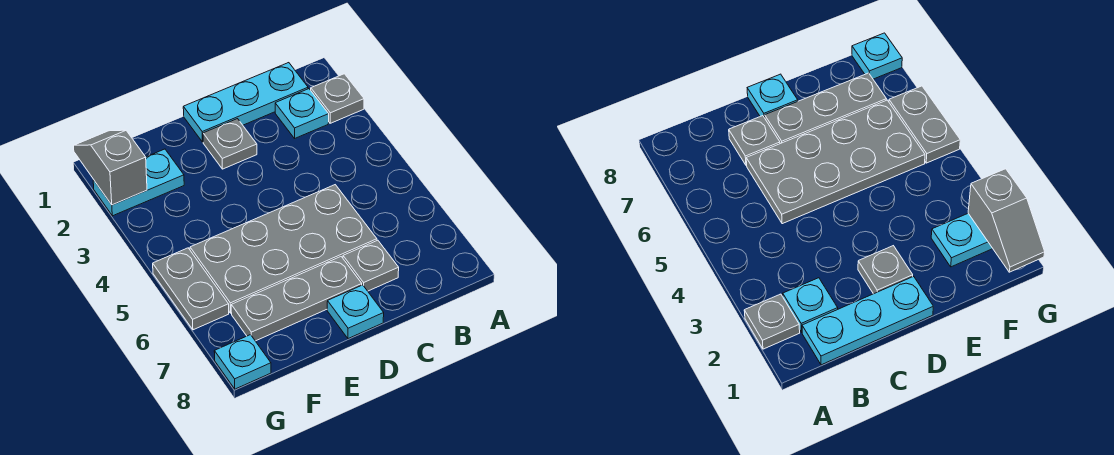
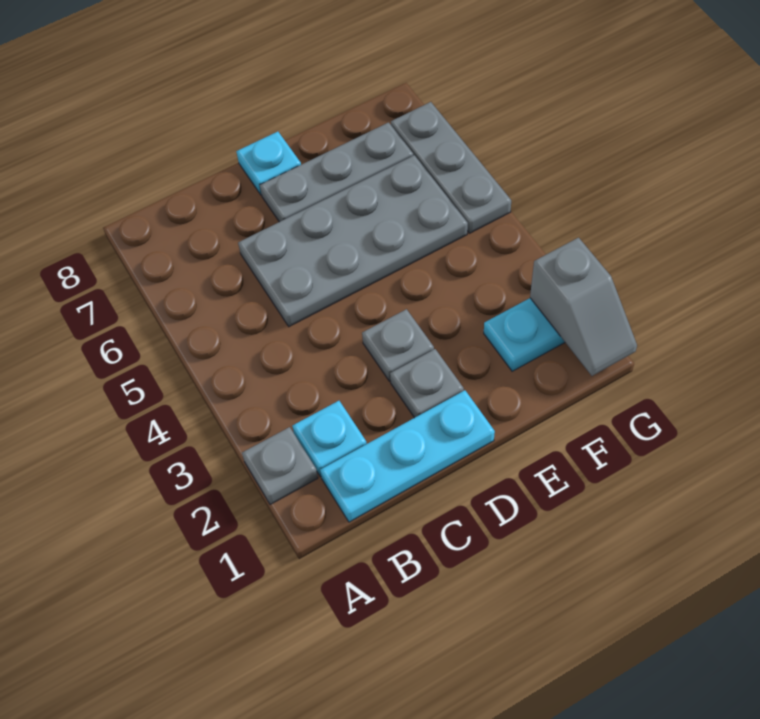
grey plate C7 level 1 -> grey plate D3 level 1
grey plate G5:G6 level 1 -> grey plate G5:G7 level 1
cyan plate G8 level 1 -> none

